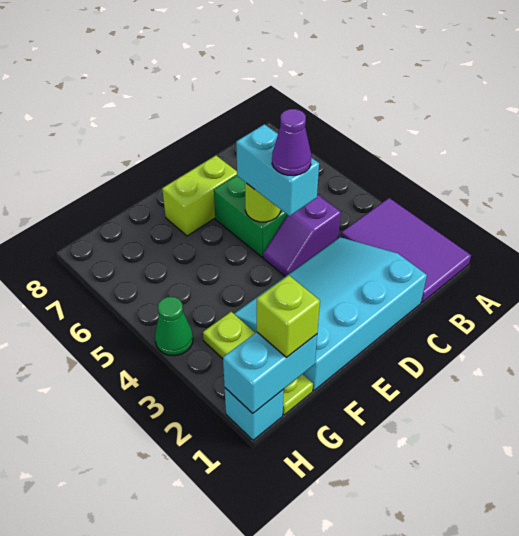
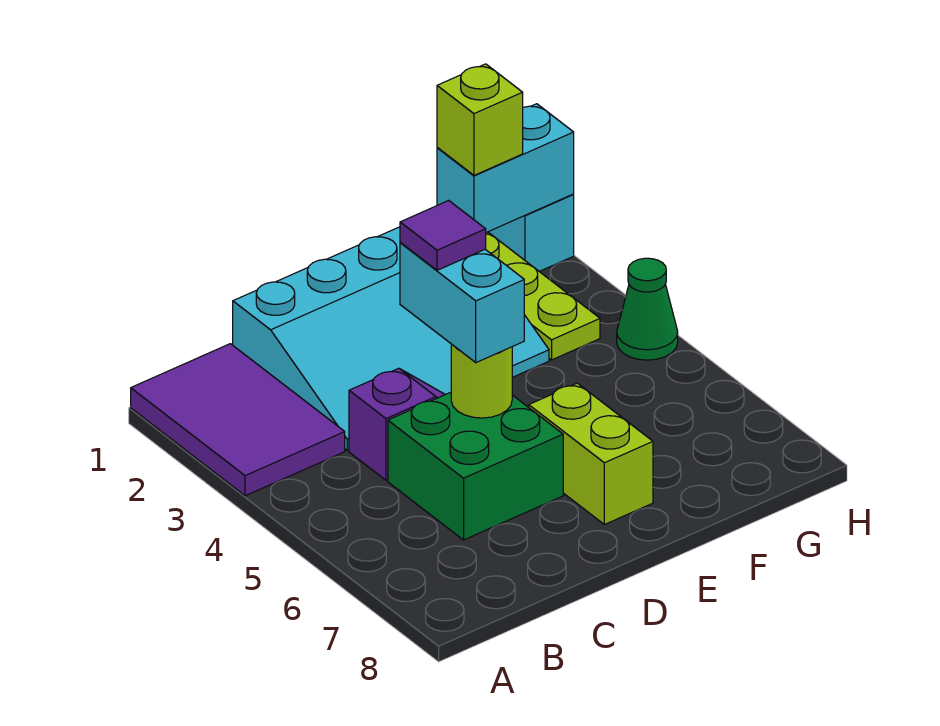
purple cone D4 level 4 -> purple tile D4 level 4
lime brick D7:E7 level 1 -> lime brick E6:E7 level 1

